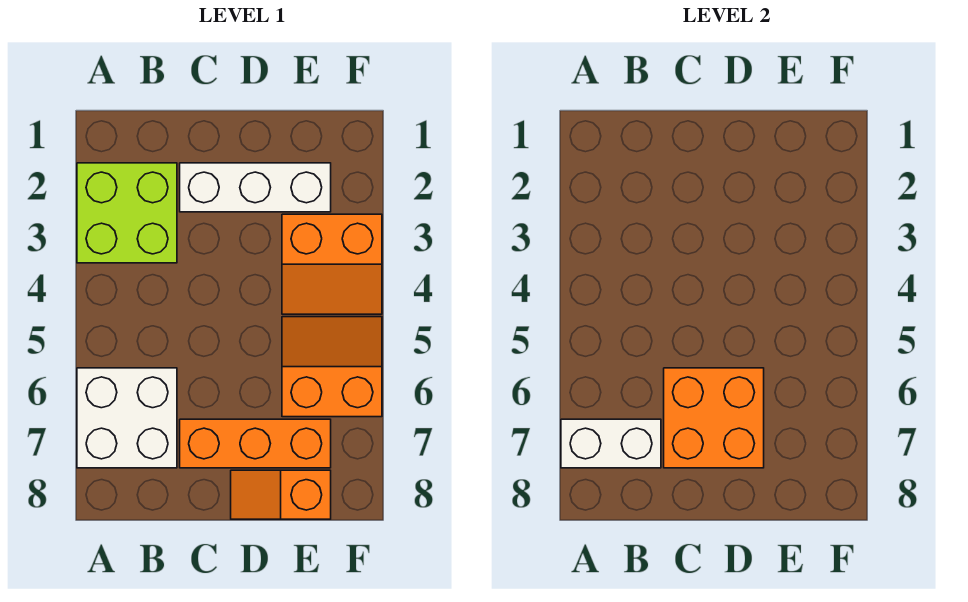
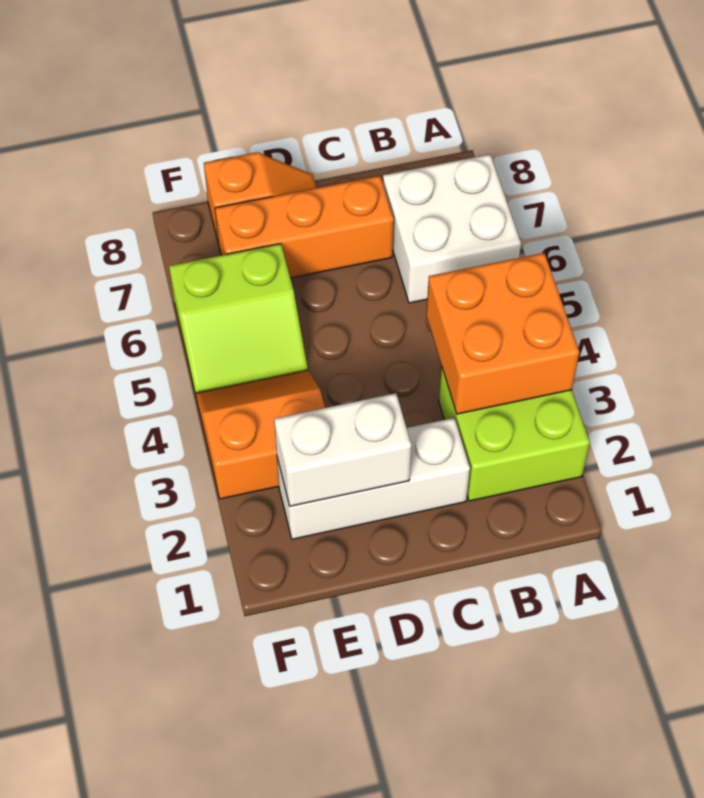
white brick A7:B7 level 2 -> white brick D2:E2 level 2
orange brick C6:D7 level 2 -> orange brick A3:B4 level 2
orange slope E5:F6 level 1 top 6 -> lime slope E5:F6 level 1 top 6

